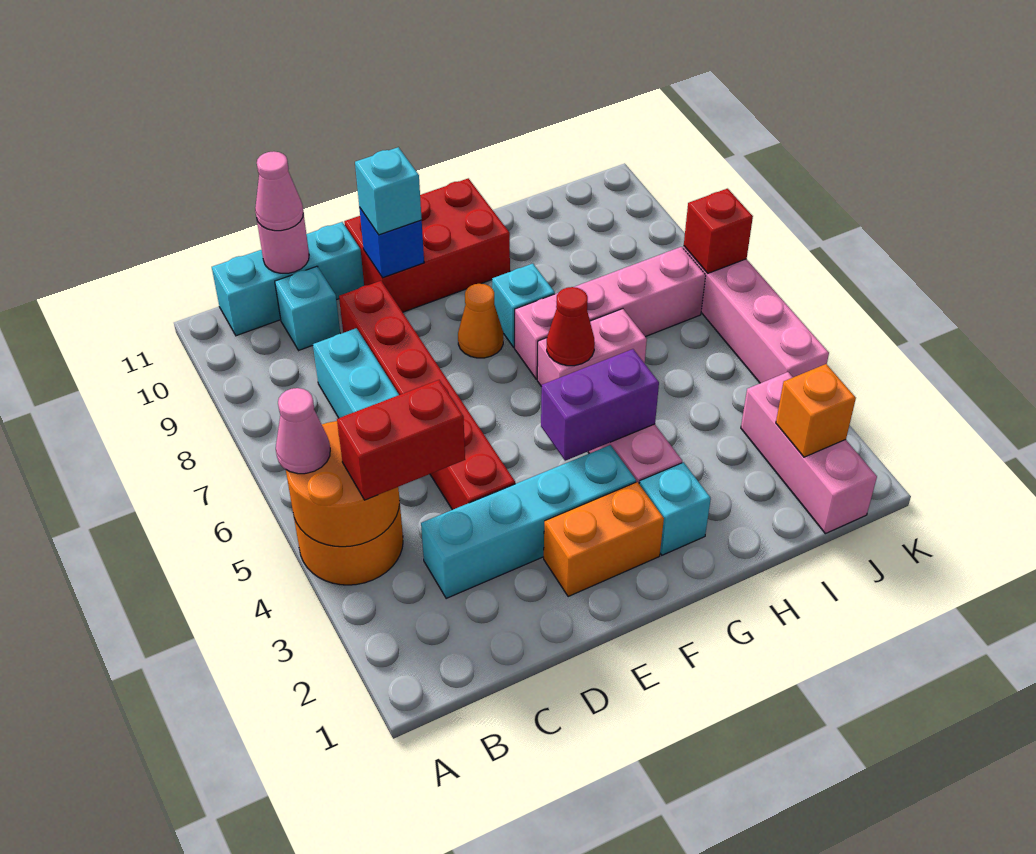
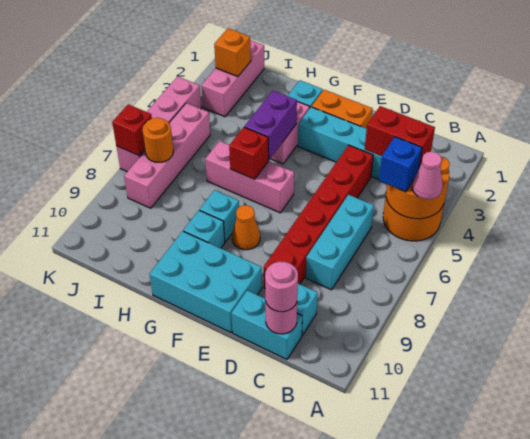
cyan brick B11:D11 level 1 -> cyan brick C11:D11 level 1
pink cone C11 level 3 -> pink round brick C11 level 3
red brick E10:G11 level 1 -> cyan brick E10:G11 level 1
blue brick E10 level 2 -> blue brick B5 level 3
cyan brick E10 level 3 -> cyan brick G9 level 1
purple brick F4:G4 level 2 -> purple brick G4:G5 level 2
pink brick G6:H6 level 1 -> pink brick F6:H6 level 1
red cone G6 level 2 -> red brick G6 level 2
pink brick G7:J7 level 1 -> pink brick J5:J8 level 1
none -> orange round brick J7 level 2

